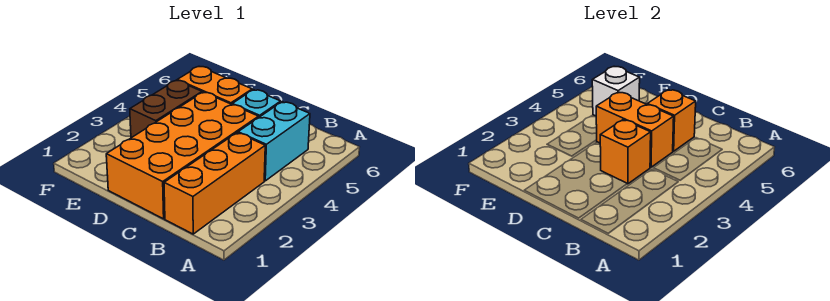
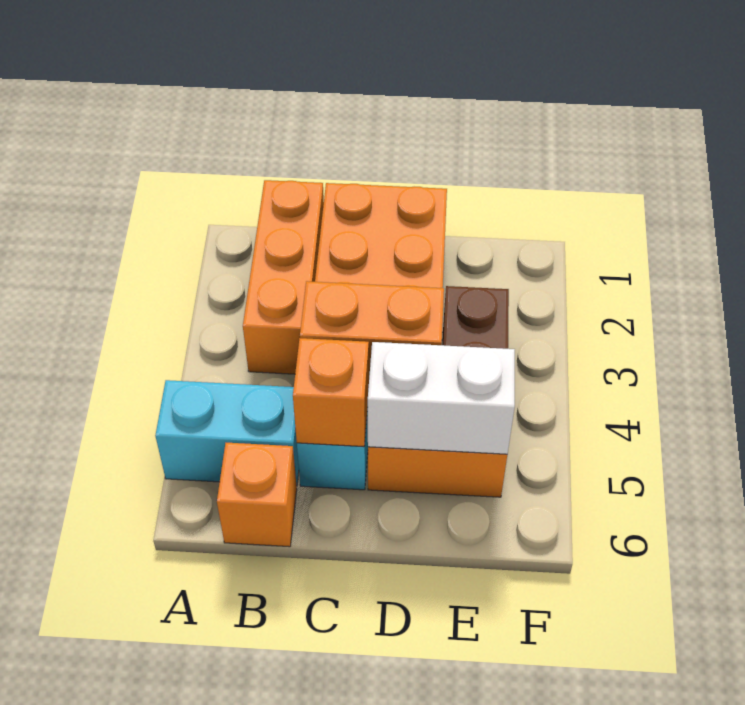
cyan brick B4:B5 level 1 -> cyan brick A5:B5 level 1
orange brick C3 level 2 -> orange brick B6 level 1
white brick E5 level 2 -> white brick D5:E5 level 2

